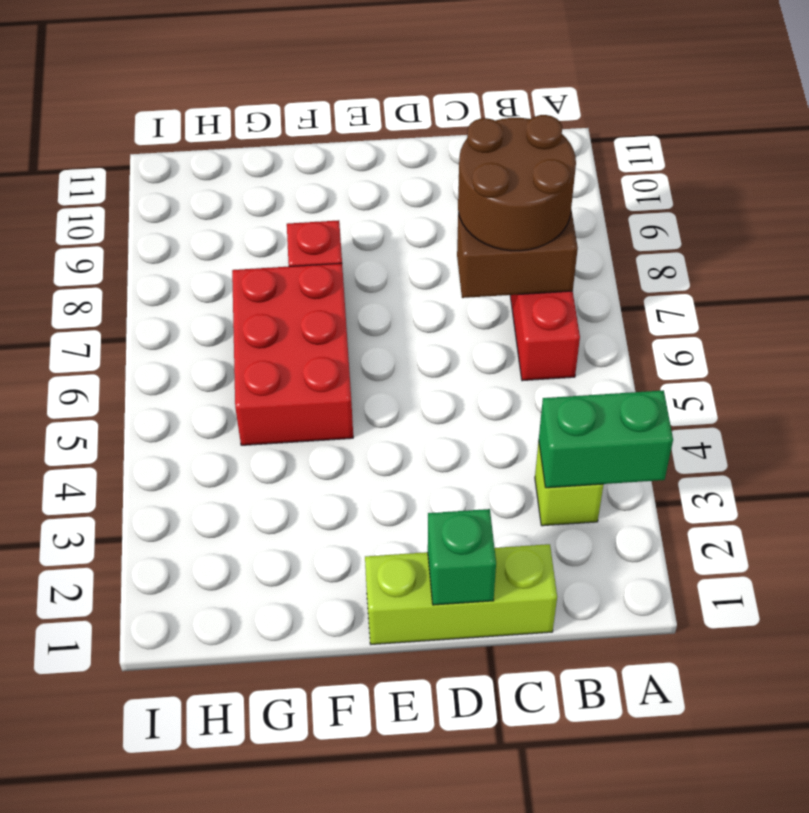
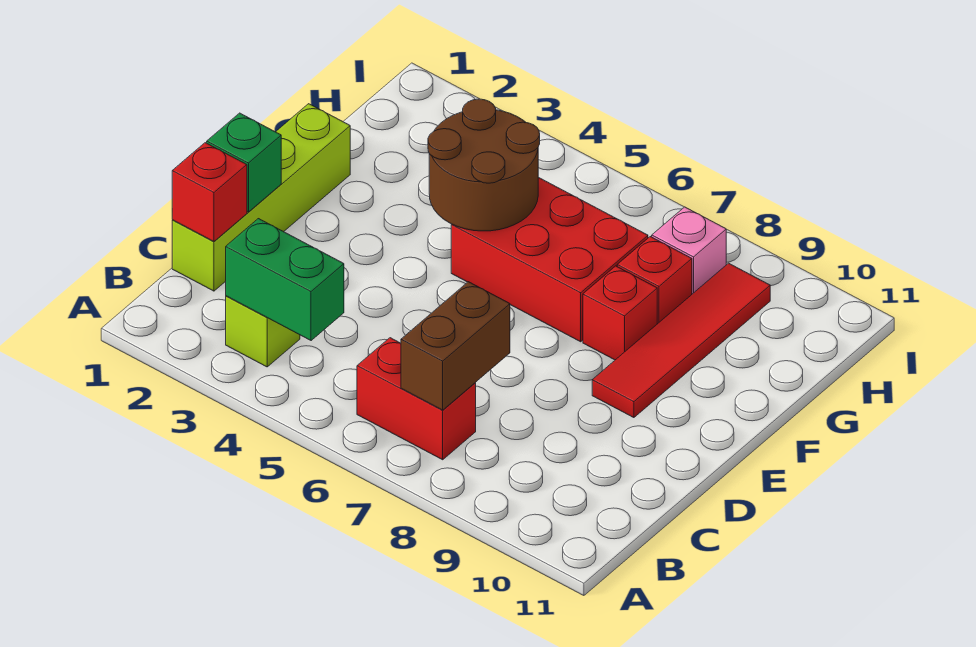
green brick A3:B3 level 2 -> green brick B3:B4 level 2
brown round brick B7:C8 level 3 -> brown round brick F4:G5 level 2
lime brick C1:E1 level 1 -> lime brick C1:F1 level 1
none -> red brick C1 level 2
none -> red tile E9:H9 level 1
none -> red brick G8 level 1
none -> pink brick H8 level 1

